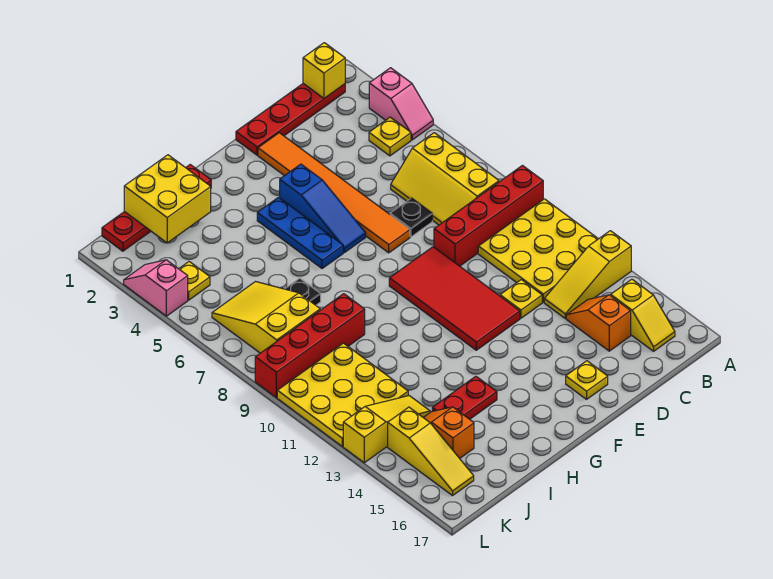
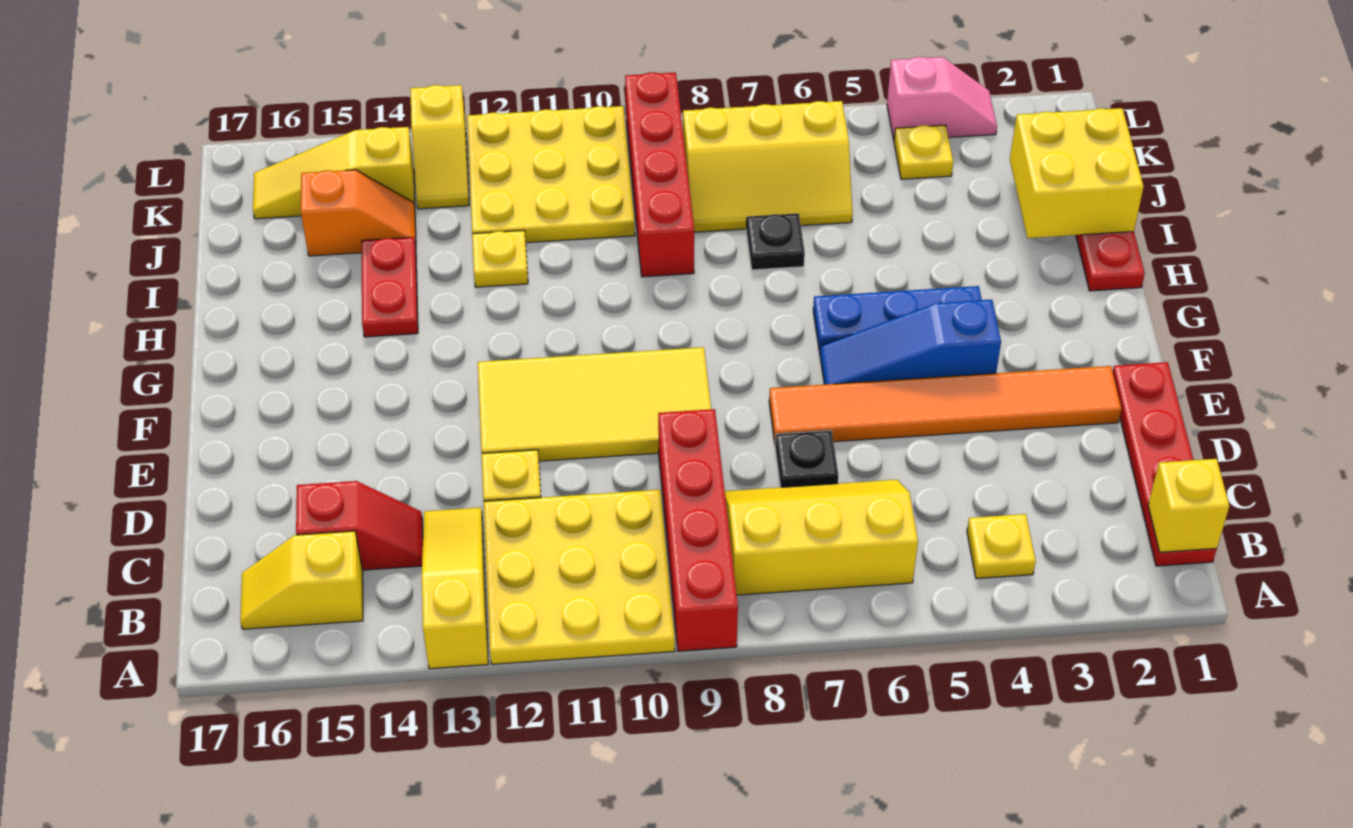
pink slope A3:A4 level 1 top 3 -> none
orange slope C14:C15 level 1 top 15 -> red slope C14:C15 level 1 top 15
red tile E9:F12 level 1 -> yellow tile E9:F12 level 1
yellow plate E16 level 1 -> yellow plate I12 level 1
yellow slope J6:K8 level 1 top 8 -> yellow slope J6:K8 level 1 top K
yellow slope J13:L13 level 1 top L -> yellow slope K13:L13 level 1 top L

